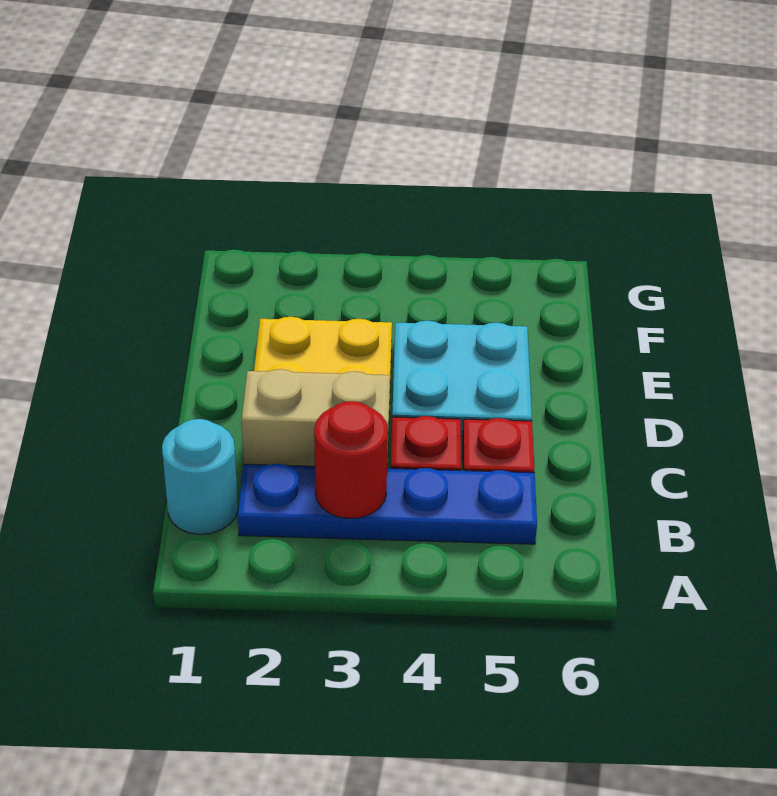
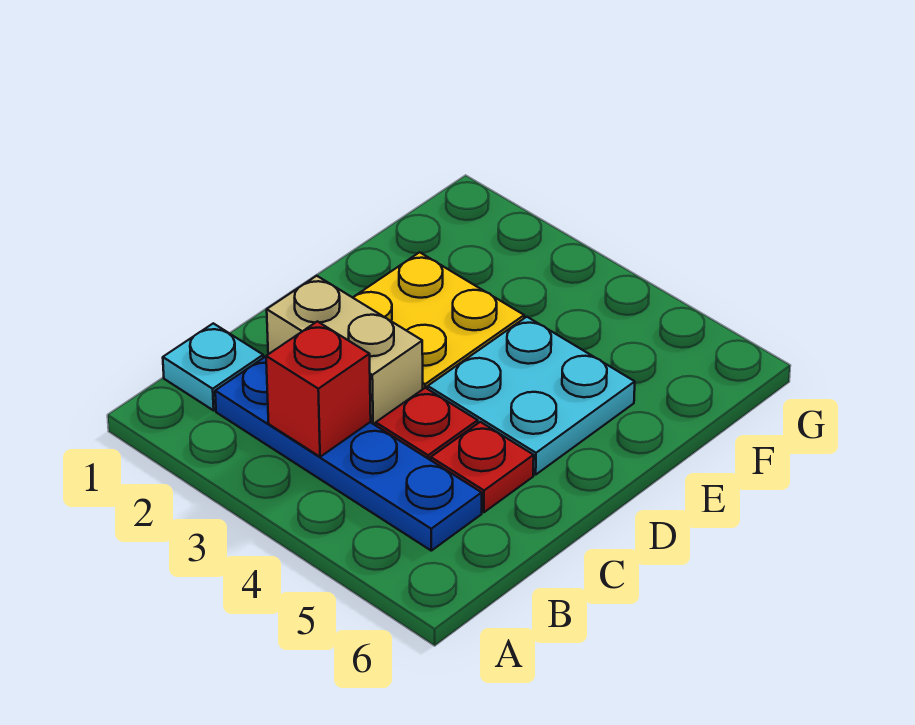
cyan round brick B1 level 1 -> cyan plate B1 level 1
red round brick B3 level 2 -> red brick B3 level 2

